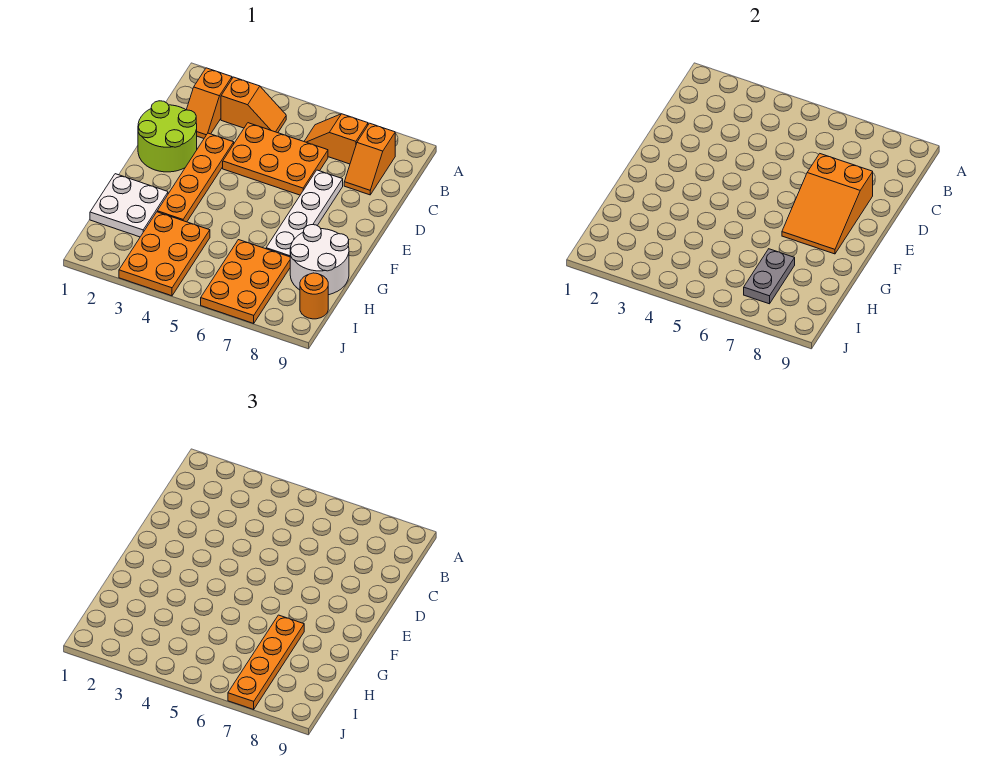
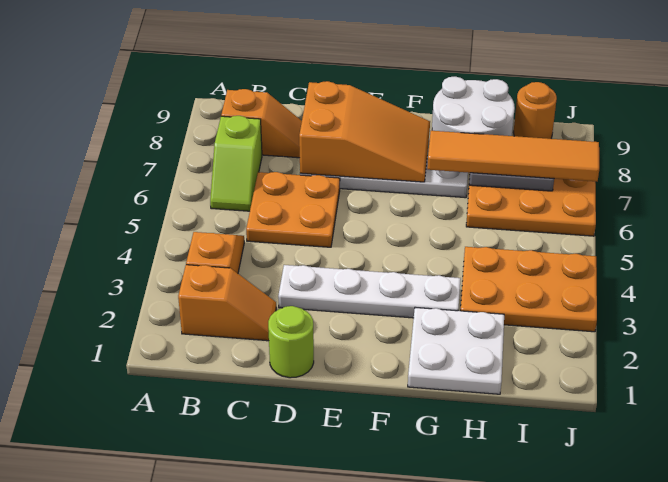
orange slope B6:B7 level 1 top 7 -> lime slope B6:B7 level 1 top 7
orange plate C4:D6 level 1 -> orange plate C5:D6 level 1
lime round brick D1:E2 level 1 -> lime round brick D1 level 1
orange plate D3:G3 level 1 -> white plate D3:G3 level 1
orange plate G7:J7 level 3 -> orange tile G7:J7 level 3

